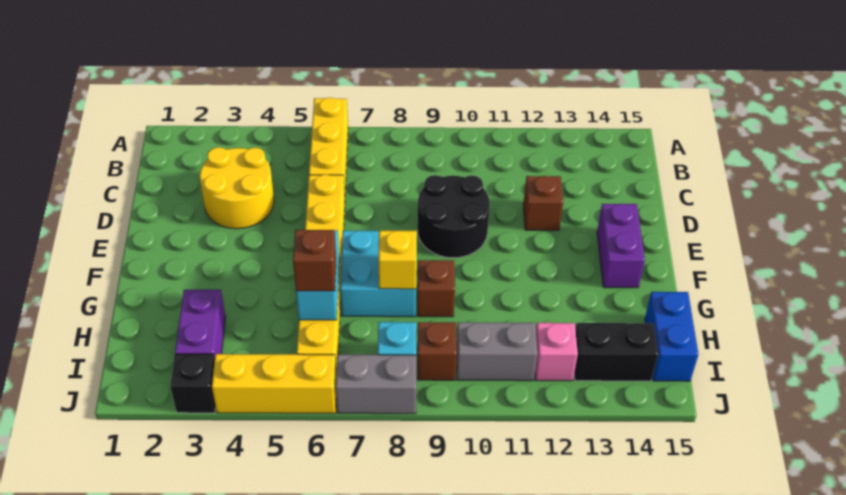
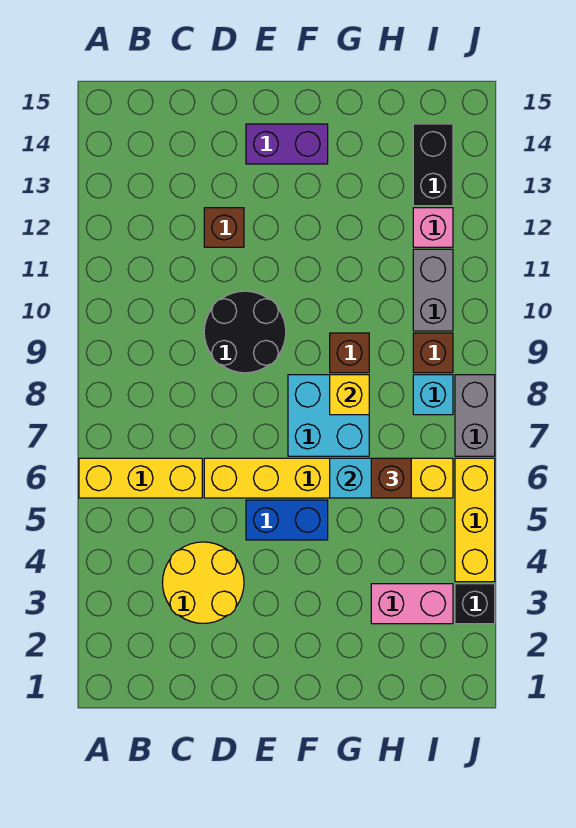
purple brick H3:I3 level 1 -> pink brick H3:I3 level 1
blue brick H15:I15 level 1 -> blue brick E5:F5 level 1

